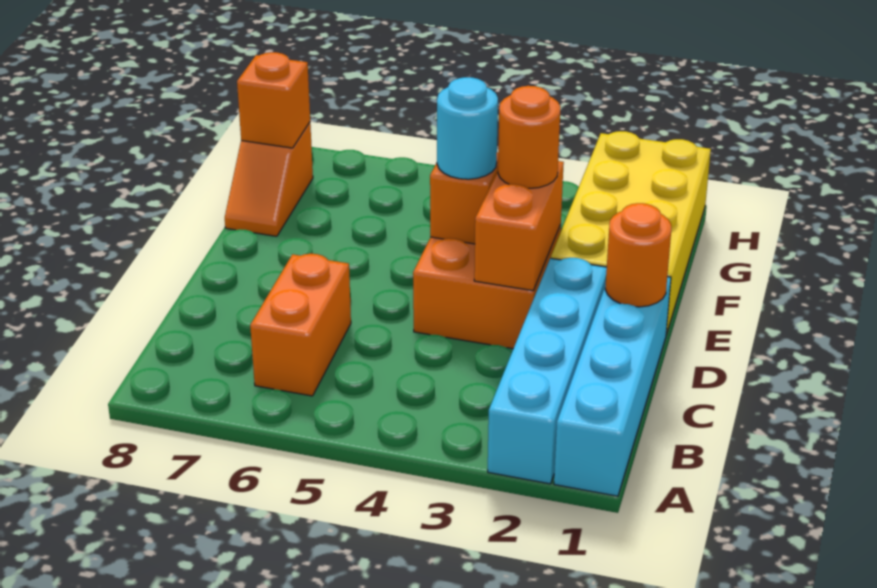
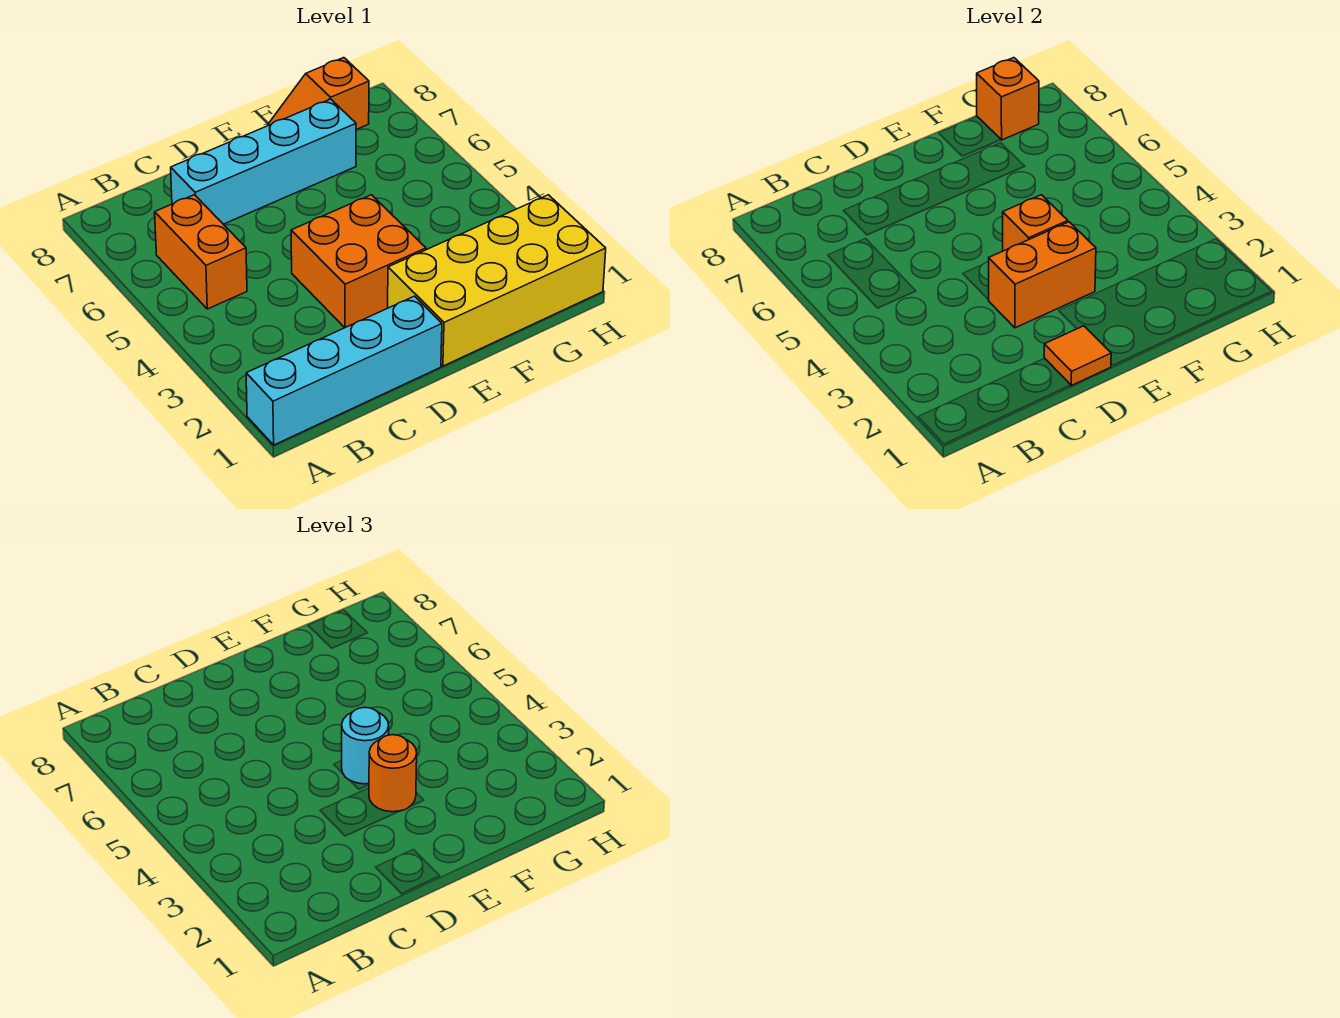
cyan brick A2:D2 level 1 -> cyan brick C7:F7 level 1
orange brick B6:C6 level 1 -> orange brick B5:B6 level 1
orange round brick D1 level 2 -> orange tile D1 level 2

